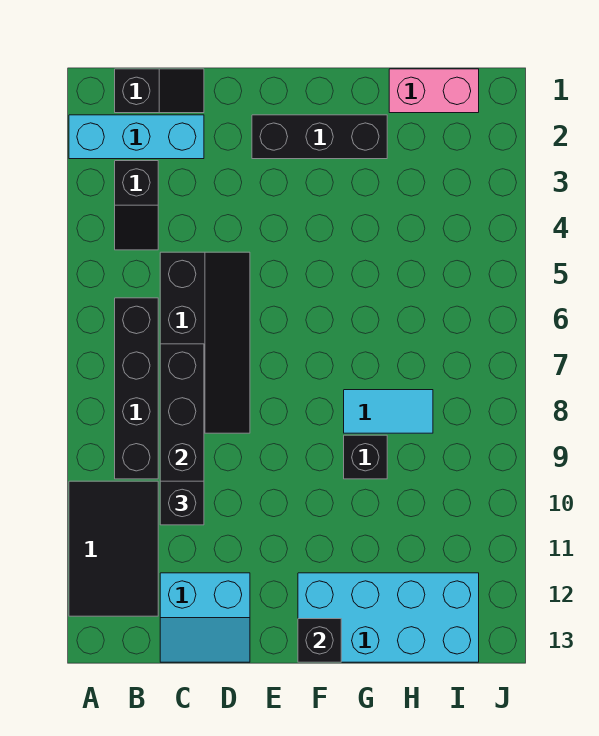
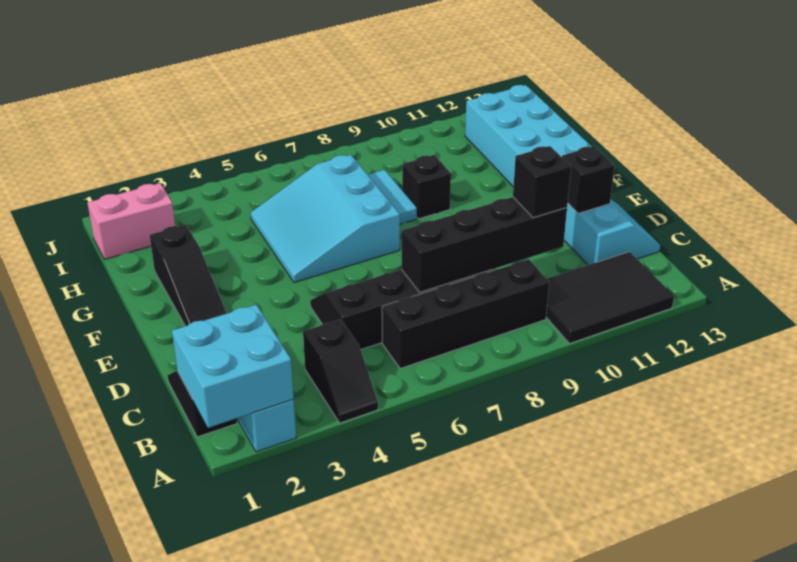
none -> cyan brick A1:B2 level 2
black slope B3:B4 level 1 top 3 -> black slope A4:B4 level 1 top B
black brick E2:G2 level 1 -> black slope E2:G2 level 1 top G
none -> cyan slope F5:H7 level 1 top 7
black brick F13 level 2 -> black brick D12 level 2
pink brick H1:I1 level 1 -> pink brick I1:I2 level 1

